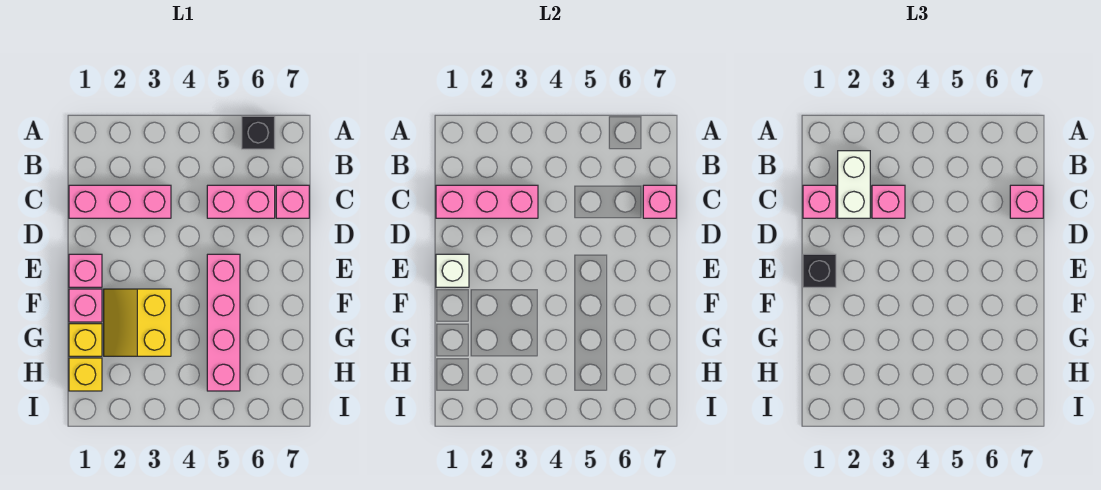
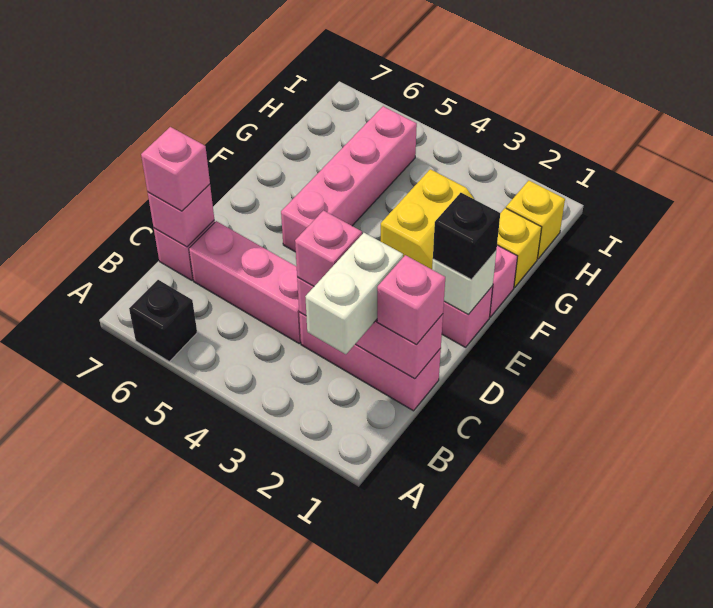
pink brick C5:C6 level 1 -> pink brick C4:C6 level 1

